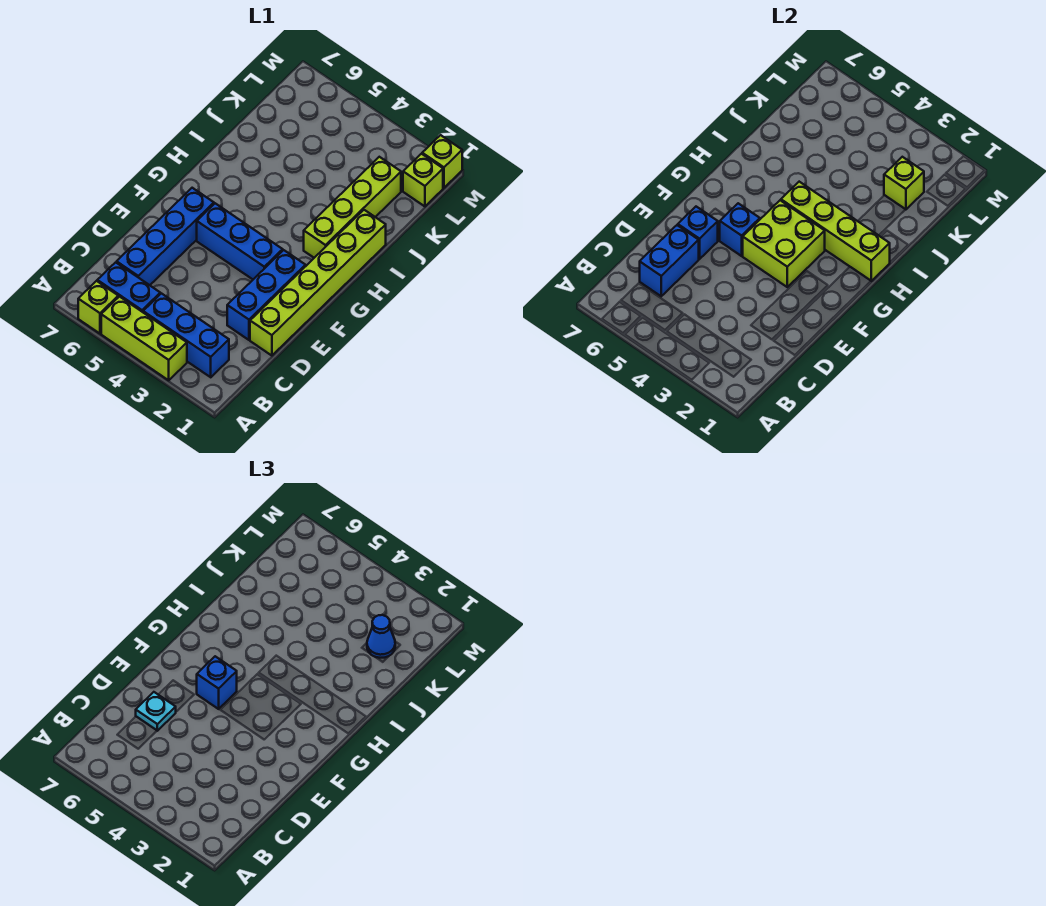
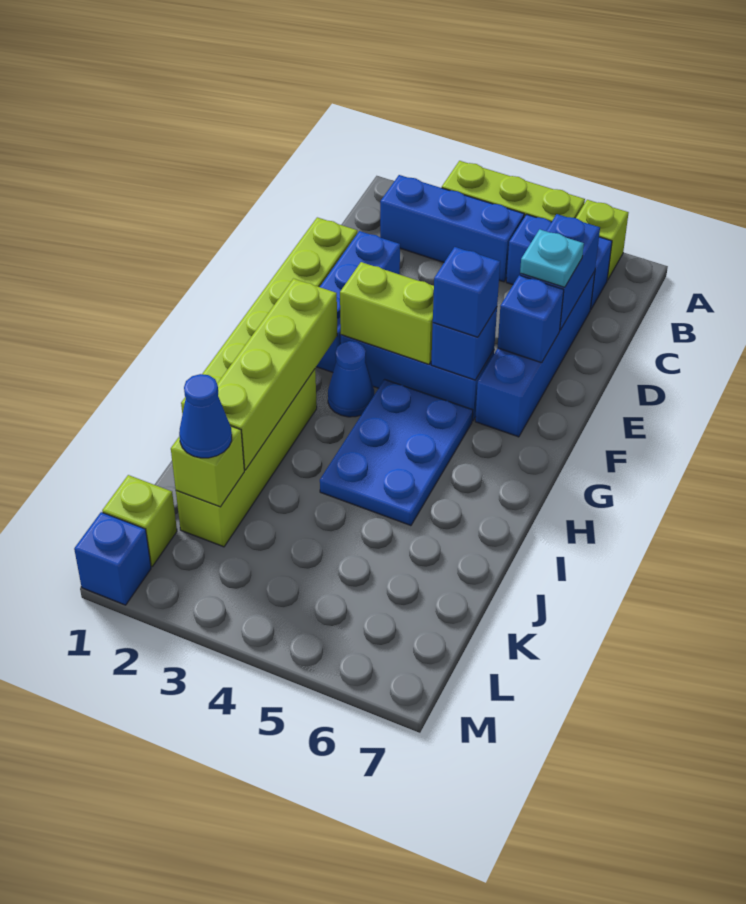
lime brick F3:G4 level 2 -> lime brick F3:F4 level 2
none -> blue cone G3 level 1
none -> blue plate G4:I5 level 1
lime brick H1:H4 level 2 -> lime brick G2:J2 level 2
lime brick M1 level 1 -> blue brick M1 level 1

